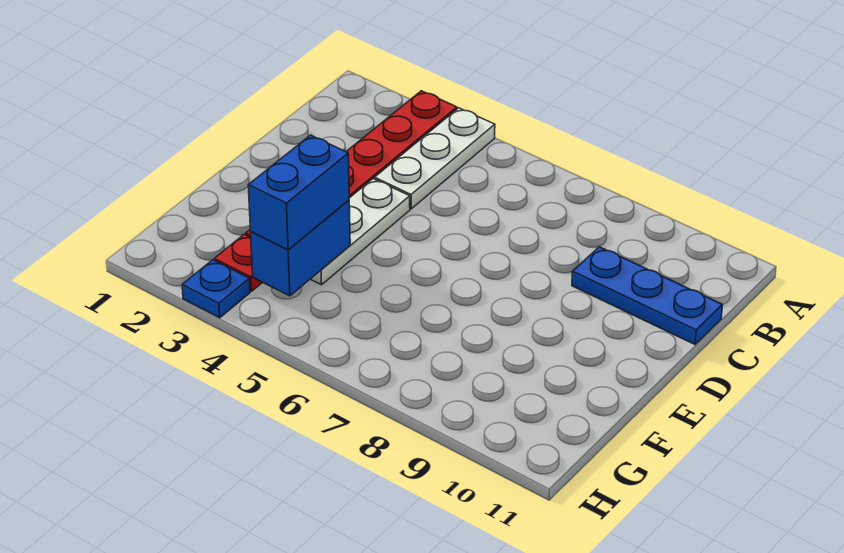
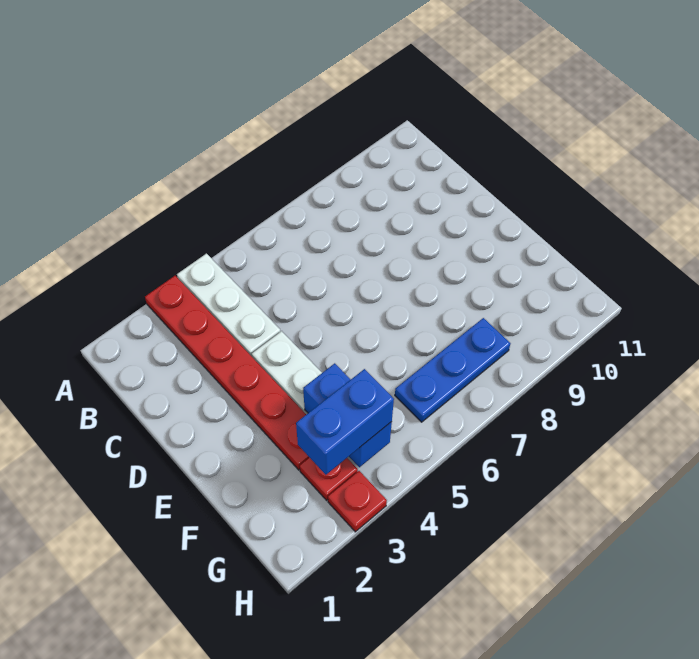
blue plate C9:C11 level 1 -> blue plate G6:G8 level 1
blue brick F4:G4 level 3 -> blue brick G3:G4 level 3
blue plate H3 level 1 -> red plate H3 level 1

